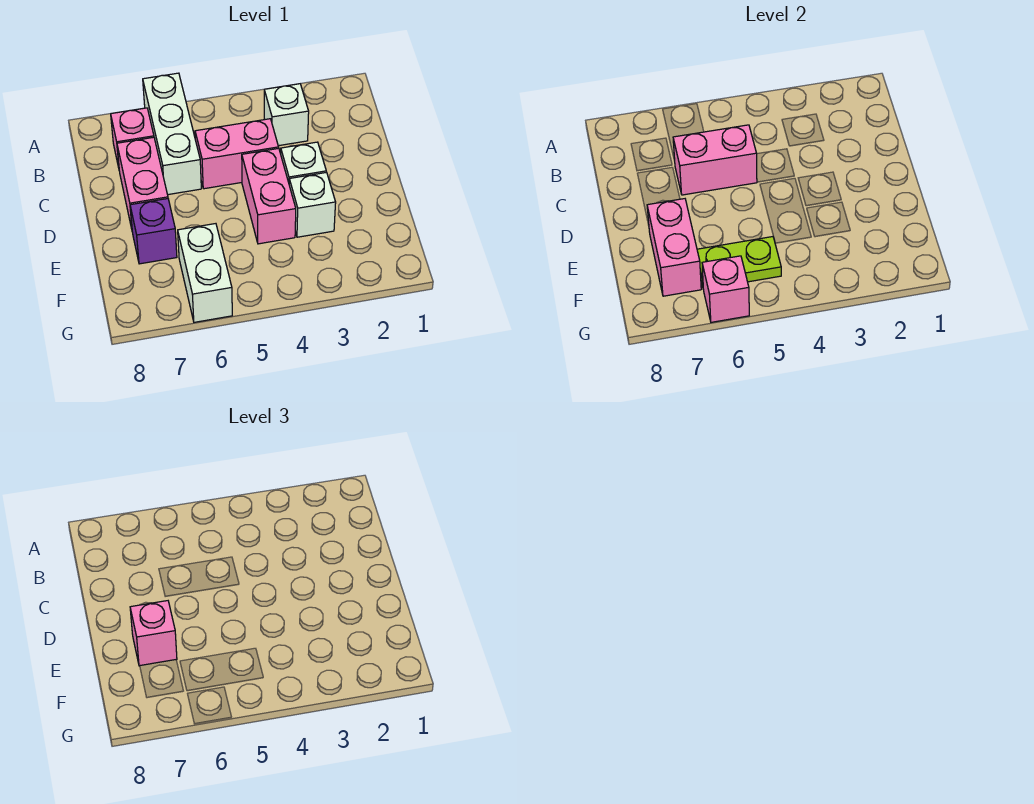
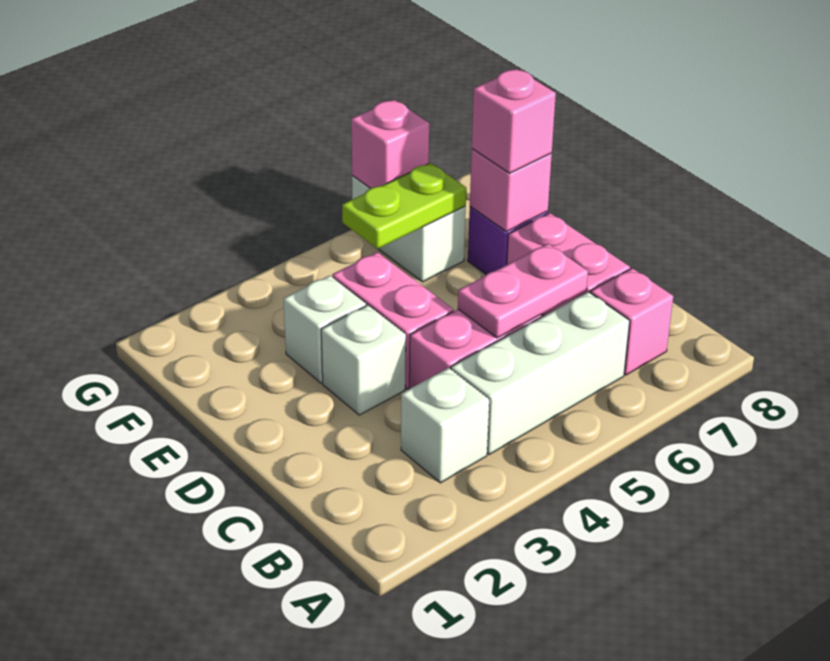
white brick A6:C6 level 1 -> white brick B4:B6 level 1
pink brick C5:C6 level 2 -> pink plate C5:C6 level 2
pink brick E7:F7 level 2 -> pink brick E7 level 2

